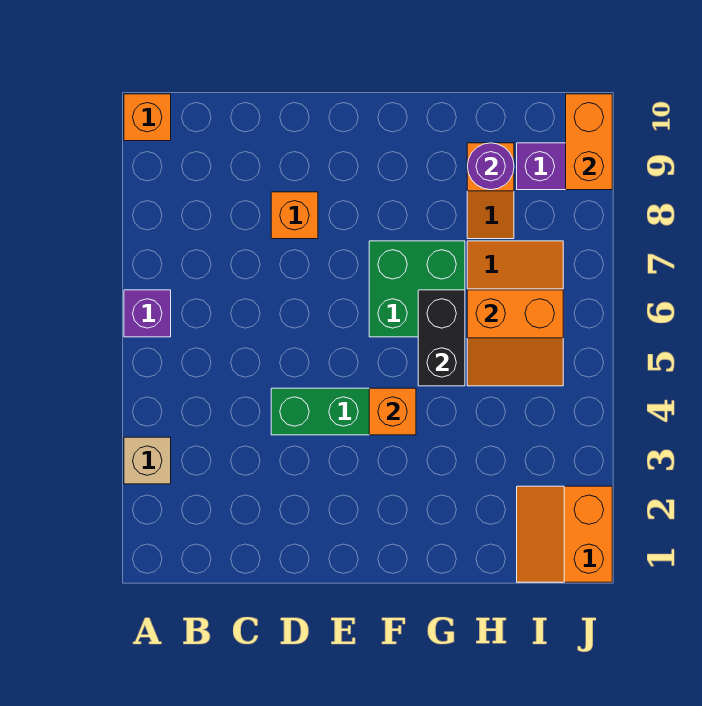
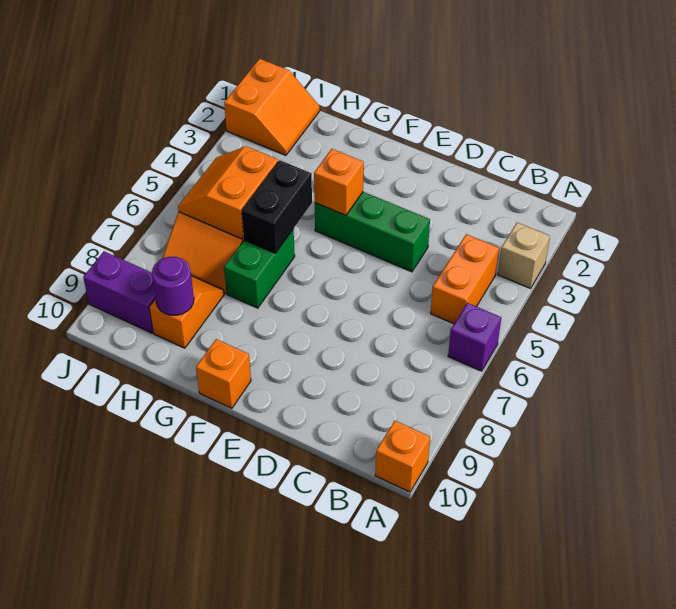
orange brick D8 level 1 -> orange brick F10 level 1
green brick F6:G7 level 1 -> green brick G6:G7 level 1
orange slope H5:I6 level 2 top 6 -> orange slope H5:I6 level 2 top H
orange brick J9:J10 level 2 -> orange brick B4:B5 level 1

